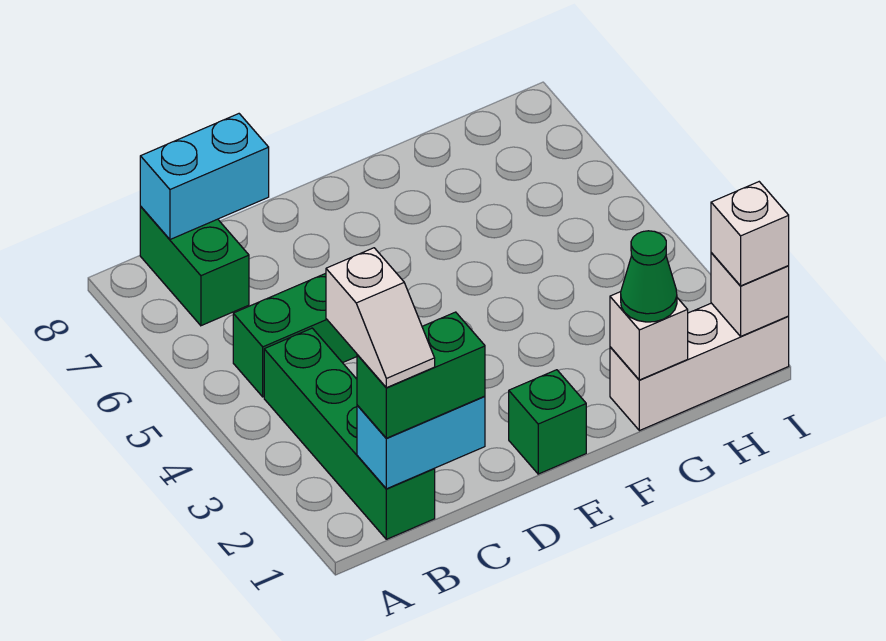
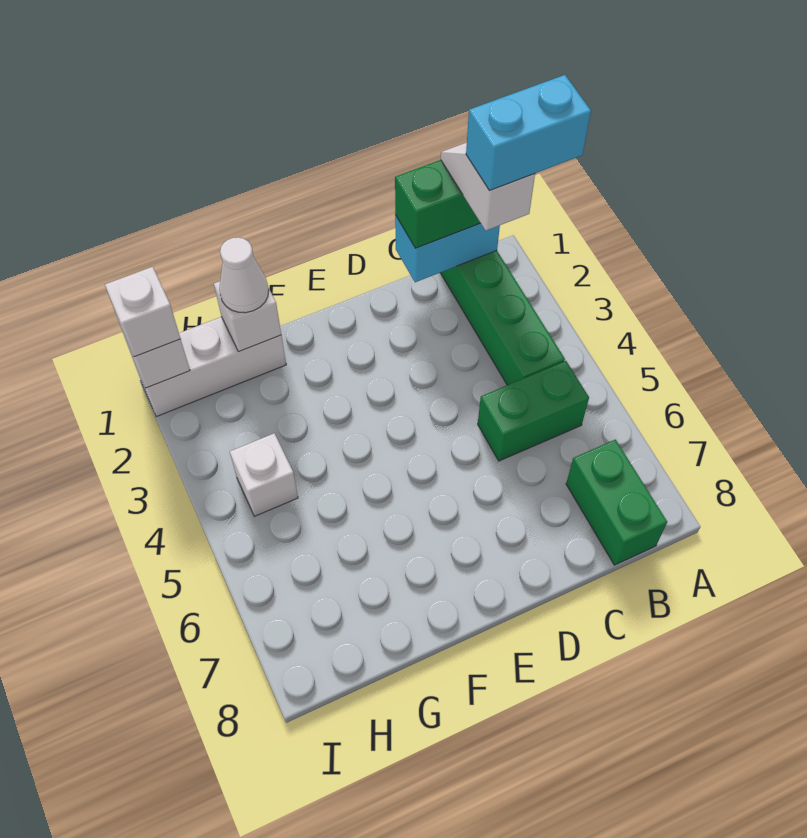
cyan brick B8:C8 level 2 -> cyan brick A2:B2 level 5
green brick E1 level 1 -> none
green cone G1 level 3 -> white cone G1 level 3
none -> white brick H4 level 1

